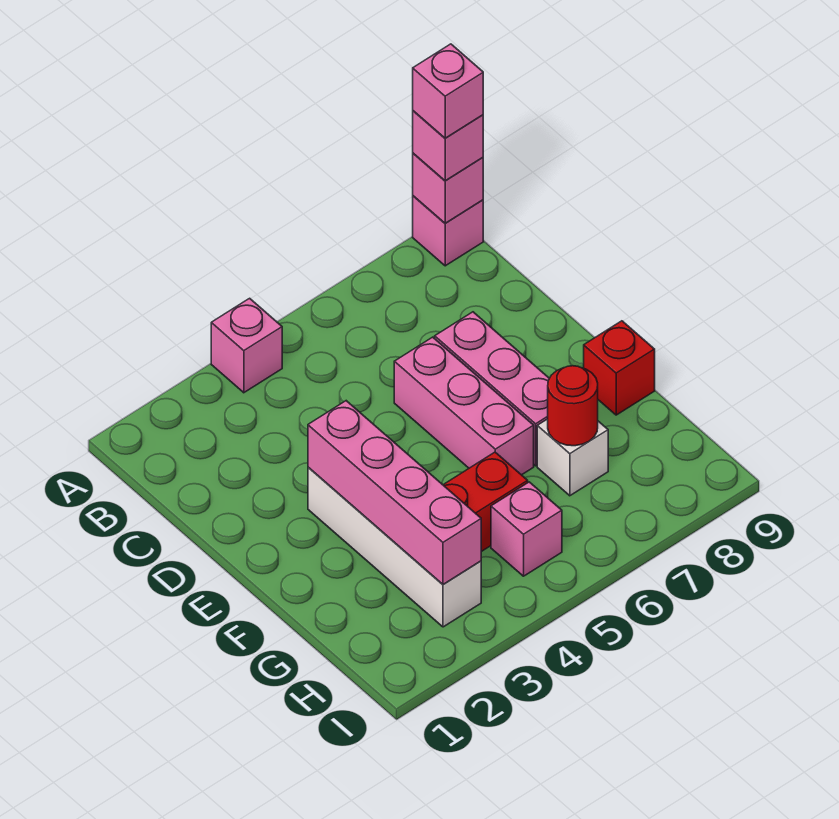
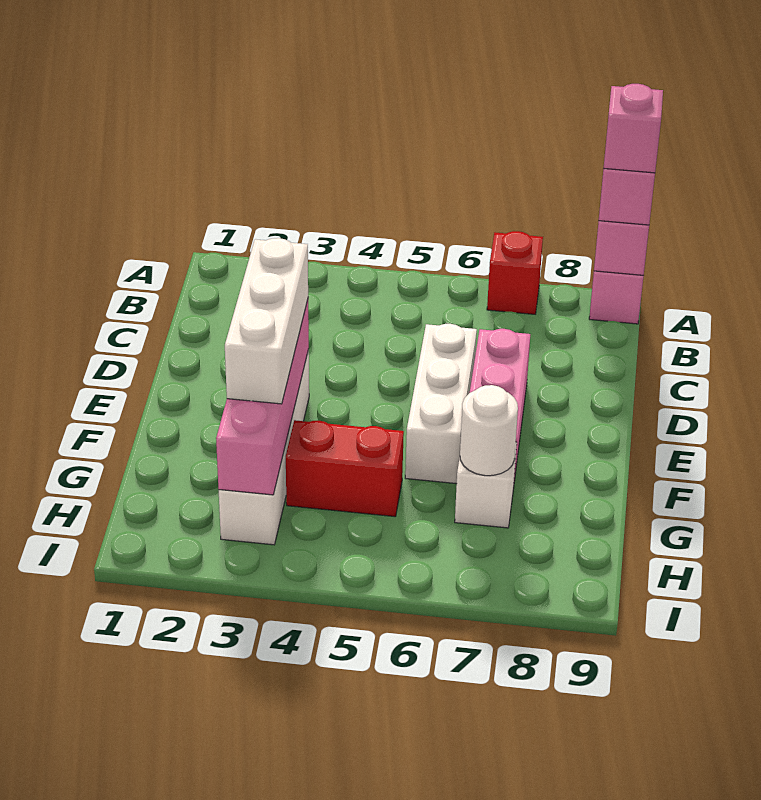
pink brick A4 level 1 -> none
pink brick D6:F6 level 1 -> white brick D6:F6 level 1
none -> white brick E3:G3 level 3
red brick F9 level 1 -> red brick A7 level 1
red round brick G7 level 2 -> white round brick G7 level 2
pink brick H5 level 1 -> none

